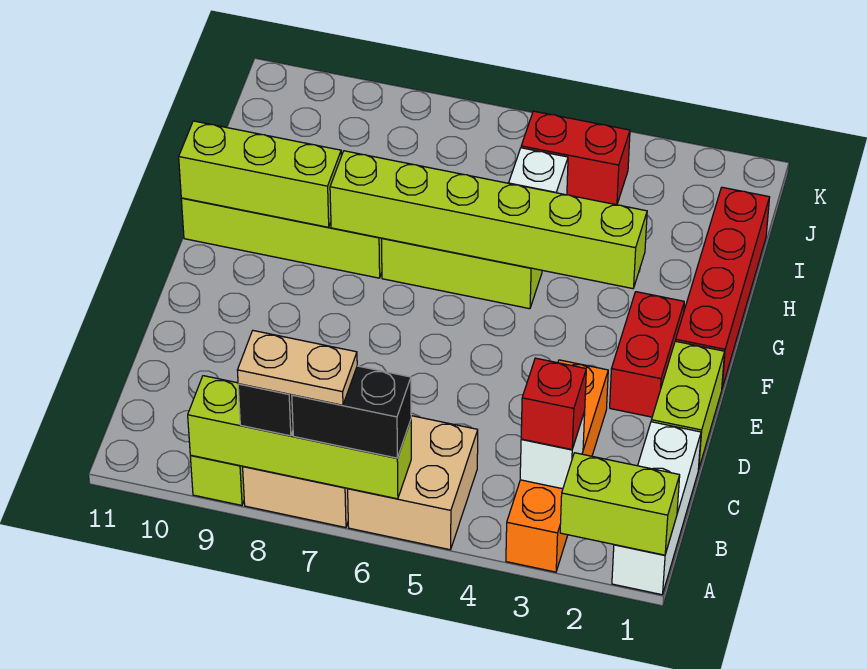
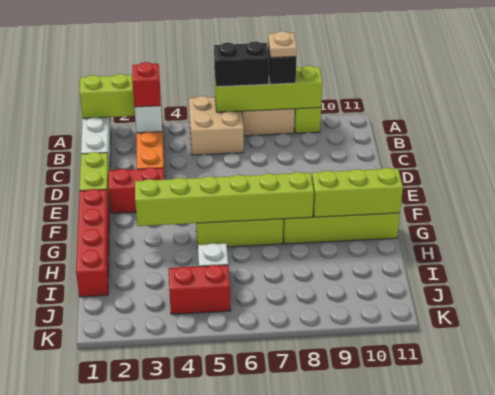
tan plate A7:A8 level 4 -> tan plate A8 level 4
red brick E2:F2 level 1 -> red brick E2:E3 level 1

